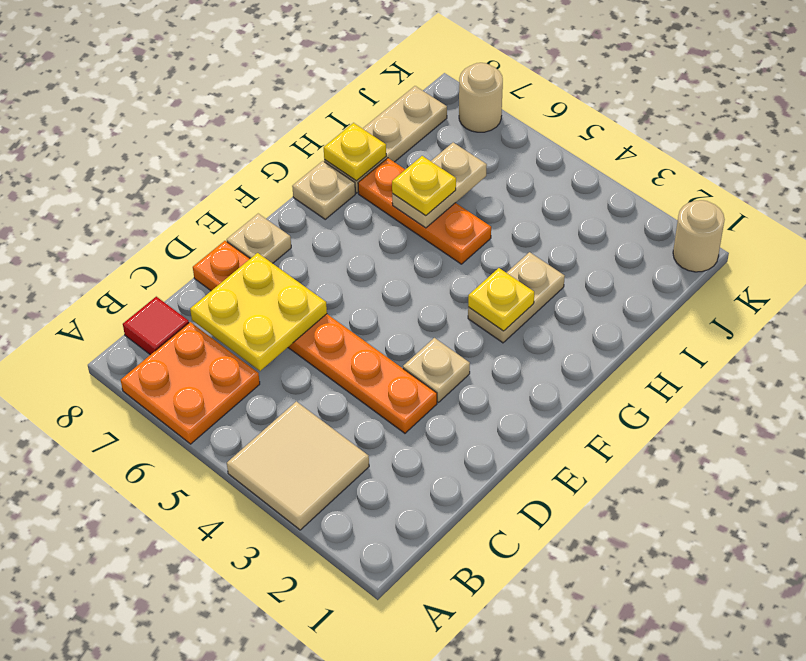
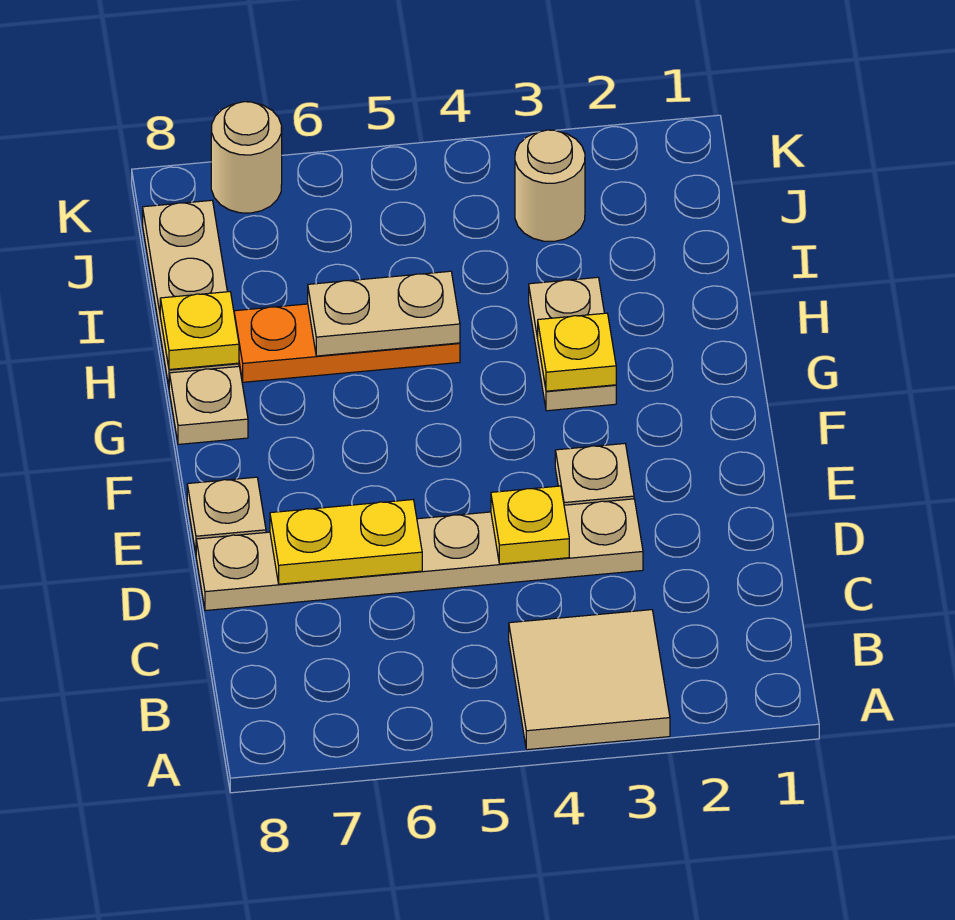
orange plate A6:B7 level 1 -> none
red tile B8 level 1 -> none
yellow plate C6:D7 level 2 -> yellow plate D6:D7 level 2
orange plate D3:D8 level 1 -> tan plate D3:D8 level 1
tan plate H6:I6 level 2 -> tan plate H5:H6 level 2
yellow plate H6 level 3 -> yellow plate D4 level 2
tan round brick K1 level 1 -> tan round brick J3 level 1

